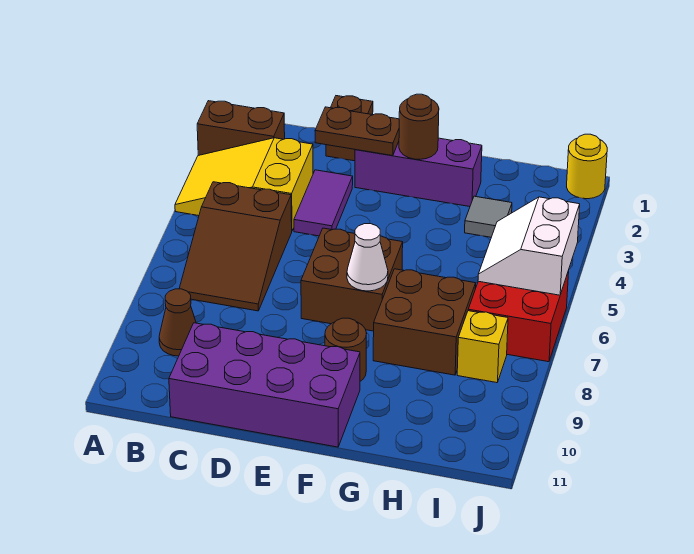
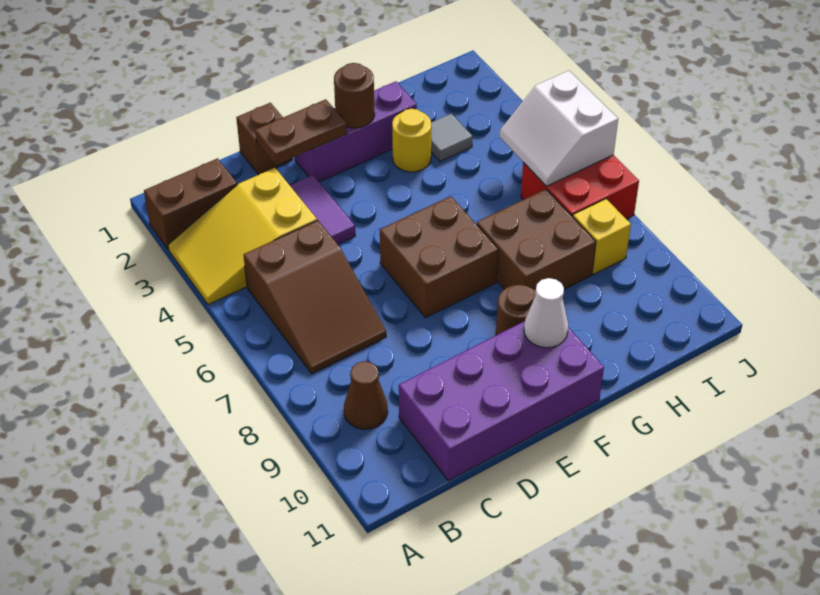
white cone F7 level 2 -> white cone F10 level 2
yellow round brick J1 level 1 -> yellow round brick G3 level 1

